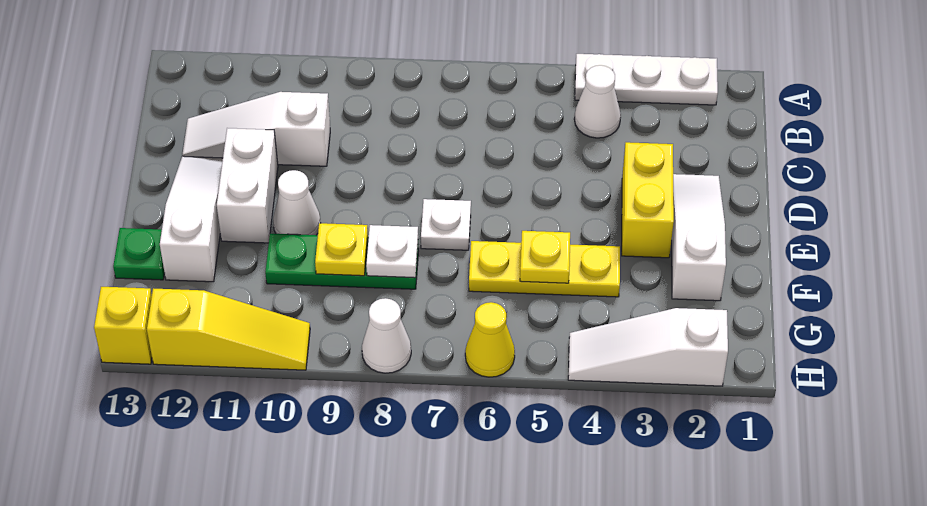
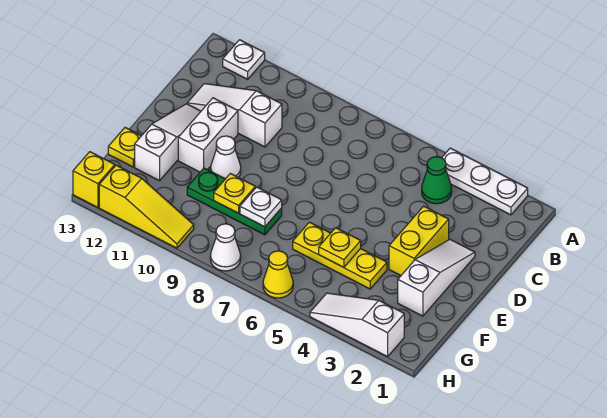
white cone B4 level 1 -> green cone B4 level 1
white plate E7 level 1 -> white plate A12 level 1
green plate F13 level 1 -> yellow plate F13 level 1

